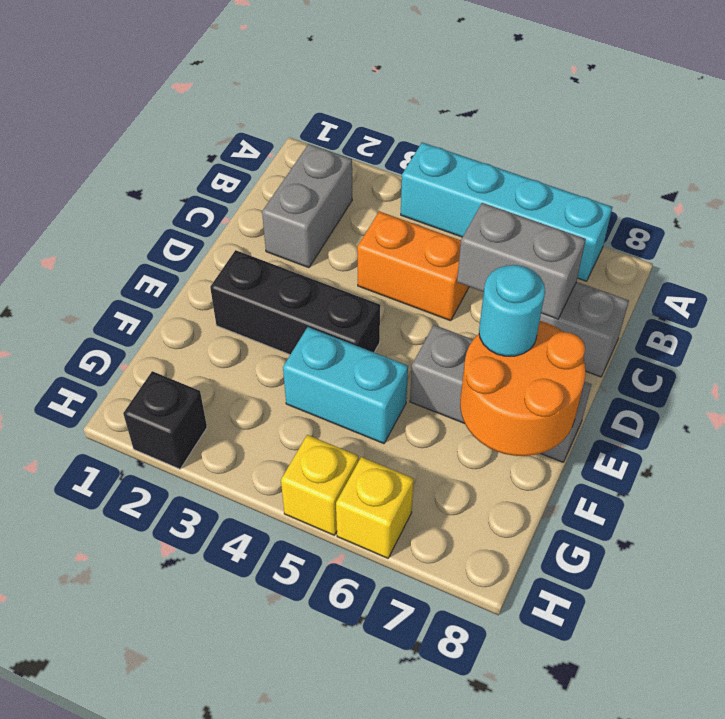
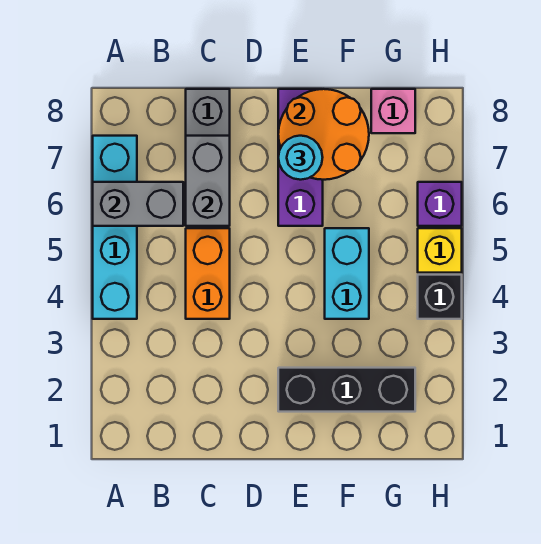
grey brick B2:C2 level 1 -> grey brick A6:B6 level 2
black brick E2:E4 level 1 -> black brick E2:G2 level 1
grey brick E6:E8 level 1 -> purple brick E6:E8 level 1
none -> pink brick G8 level 1
black brick H2 level 1 -> black brick H4 level 1
yellow brick H6 level 1 -> purple brick H6 level 1

